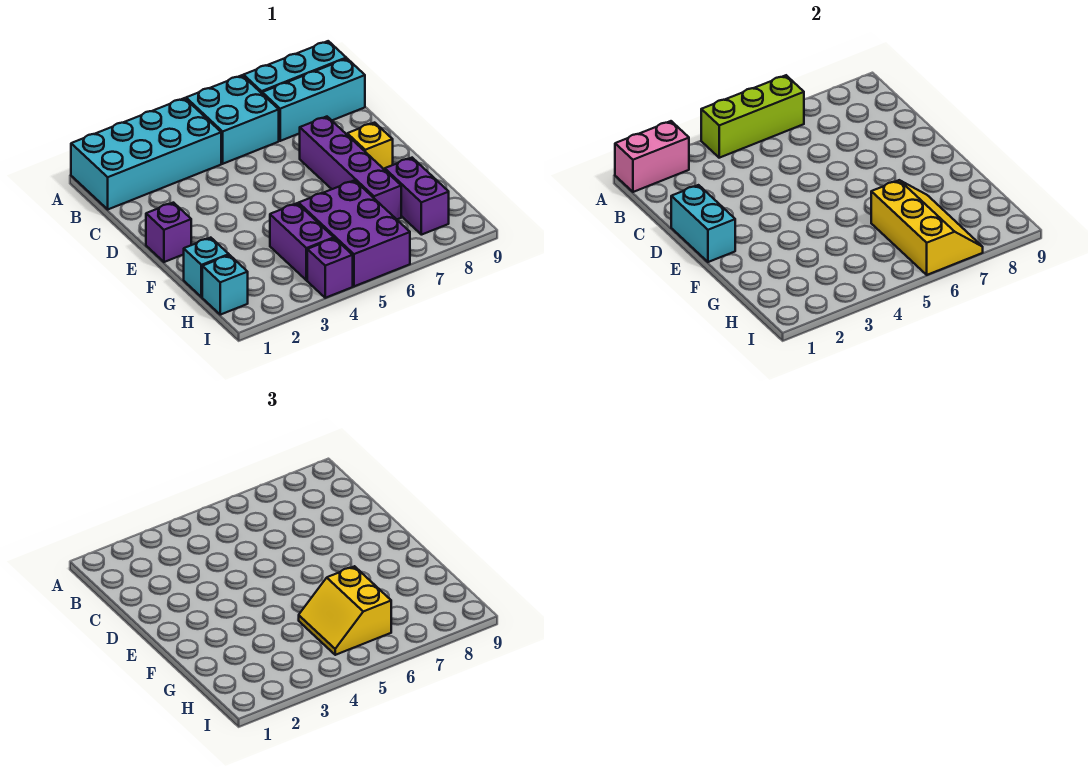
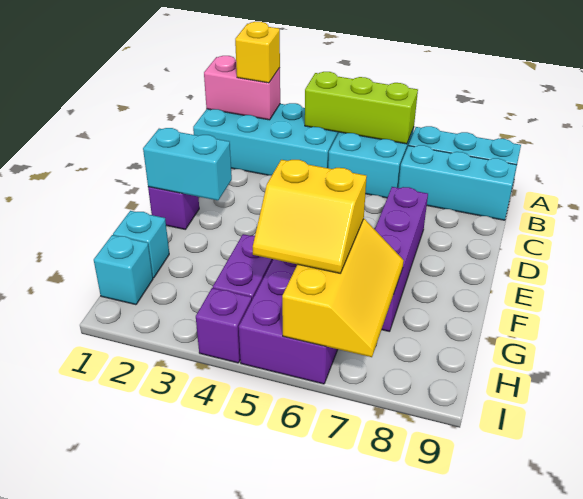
cyan brick D1:E1 level 2 -> cyan brick E1:E2 level 2
yellow brick E8 level 1 -> yellow brick A2 level 3
yellow slope G5:H6 level 3 top 6 -> yellow slope G5:H6 level 3 top G
purple brick G8:H8 level 1 -> none

